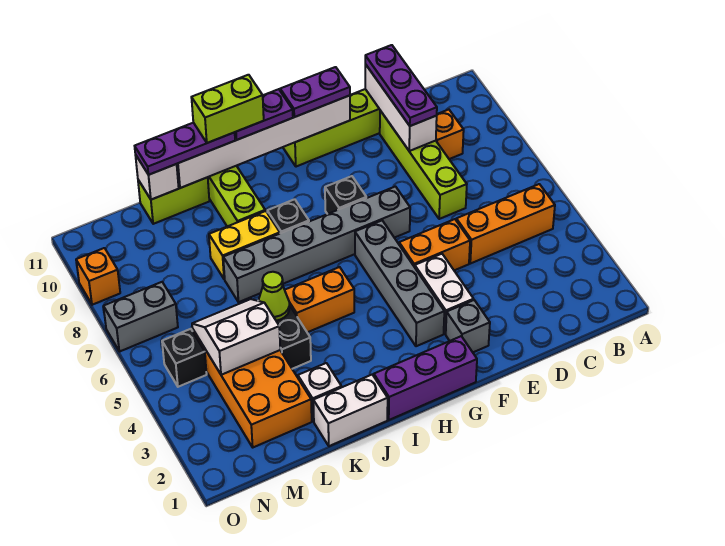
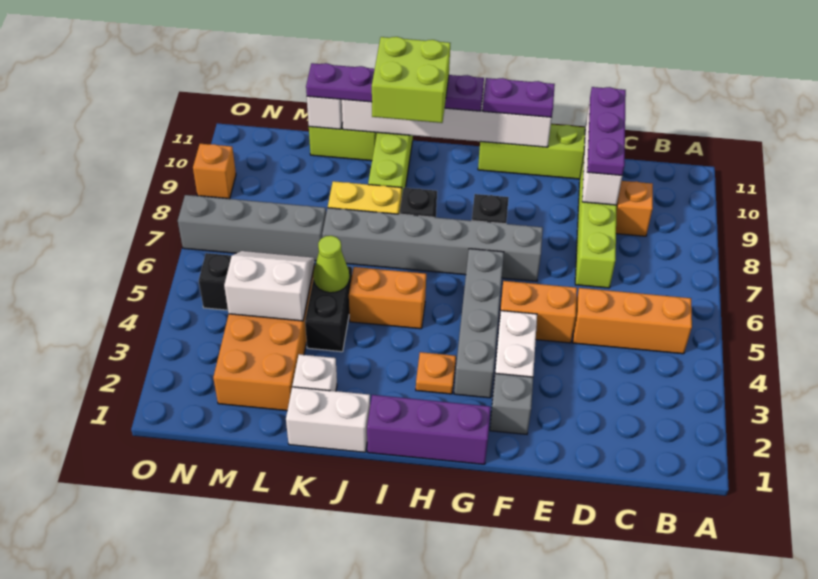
none -> orange plate H3 level 1
lime brick I11:J11 level 4 -> lime brick I10:J11 level 4
grey brick N7:O7 level 1 -> grey brick L7:O7 level 1

